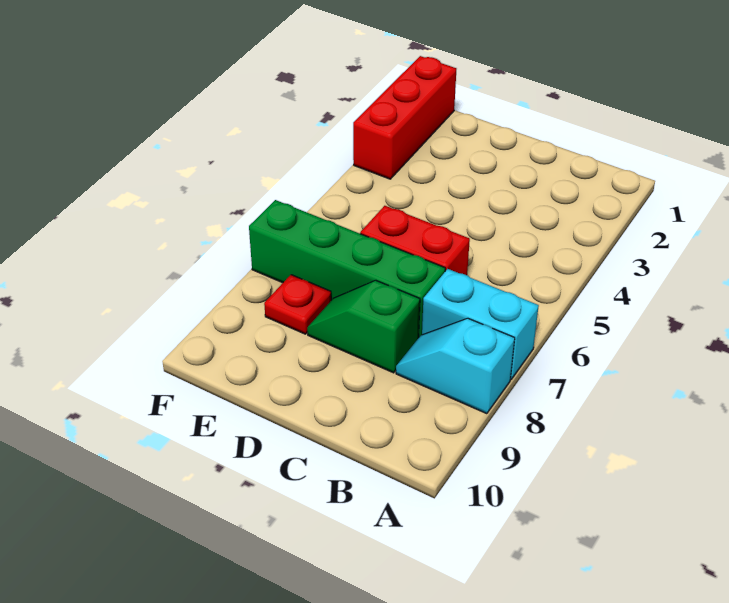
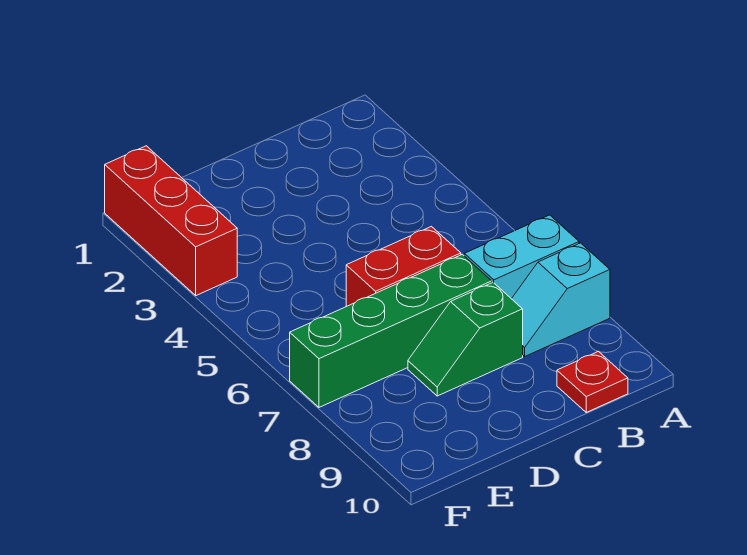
red plate E8 level 1 -> red plate B10 level 1

